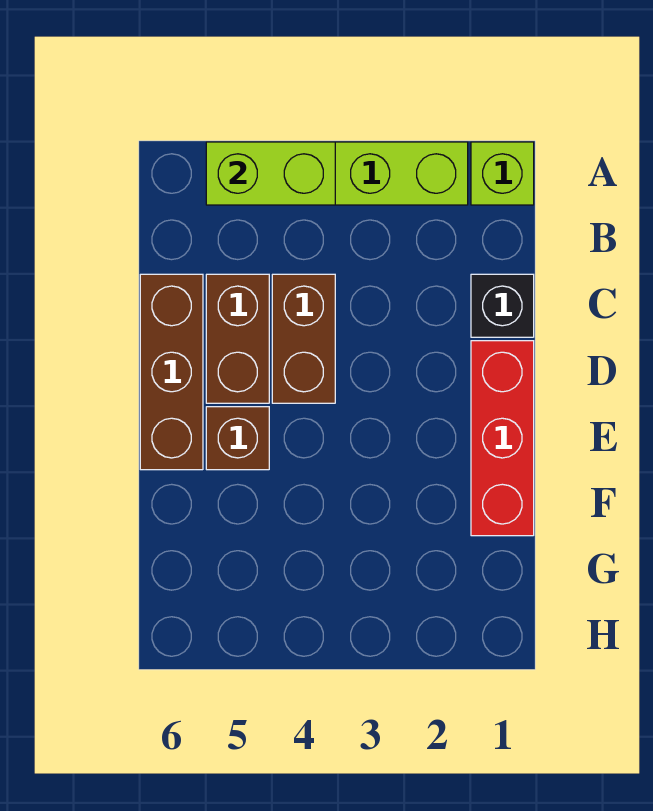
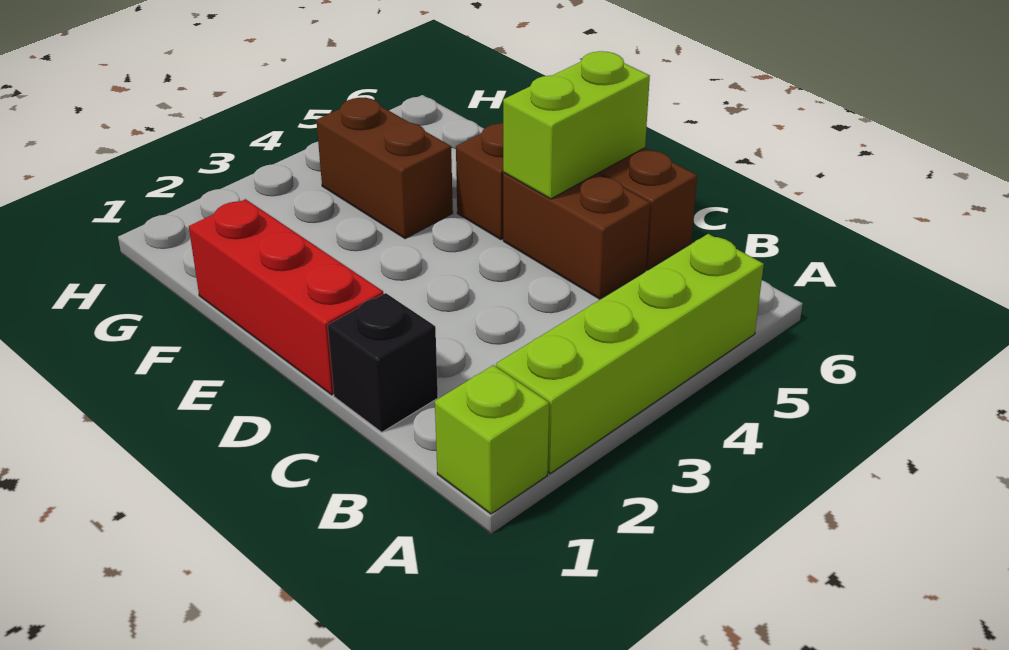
lime brick A4:A5 level 2 -> lime brick D5:D6 level 2
brown brick C4:D4 level 1 -> brown brick F4:G4 level 1

